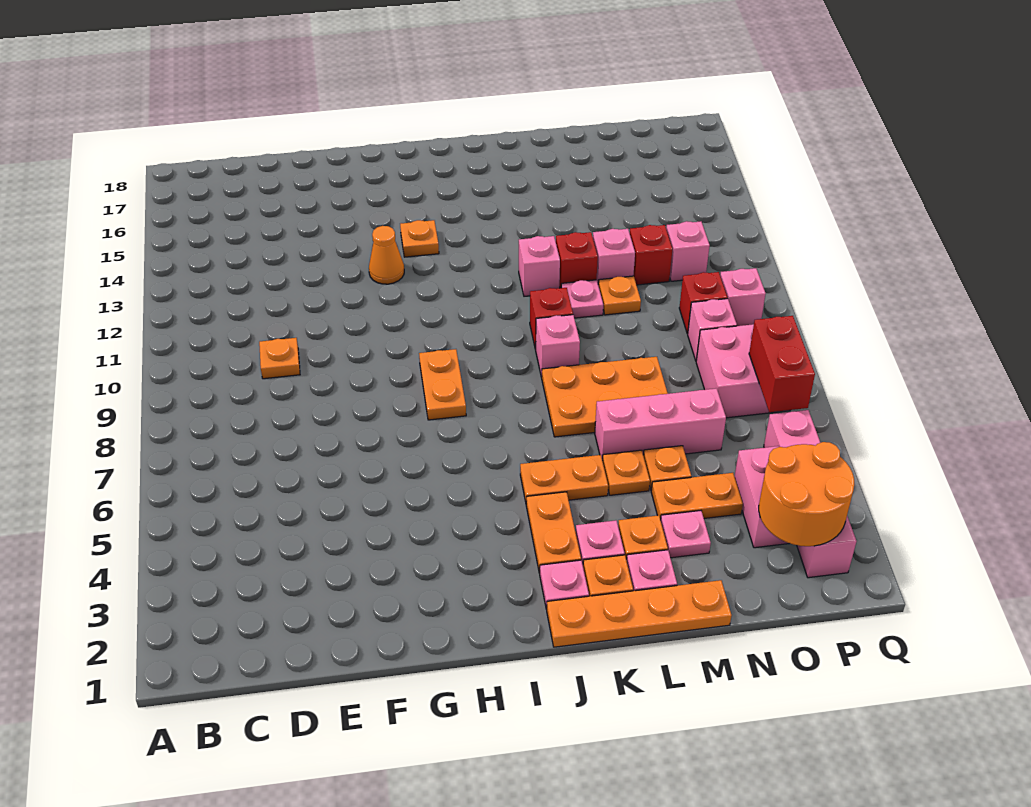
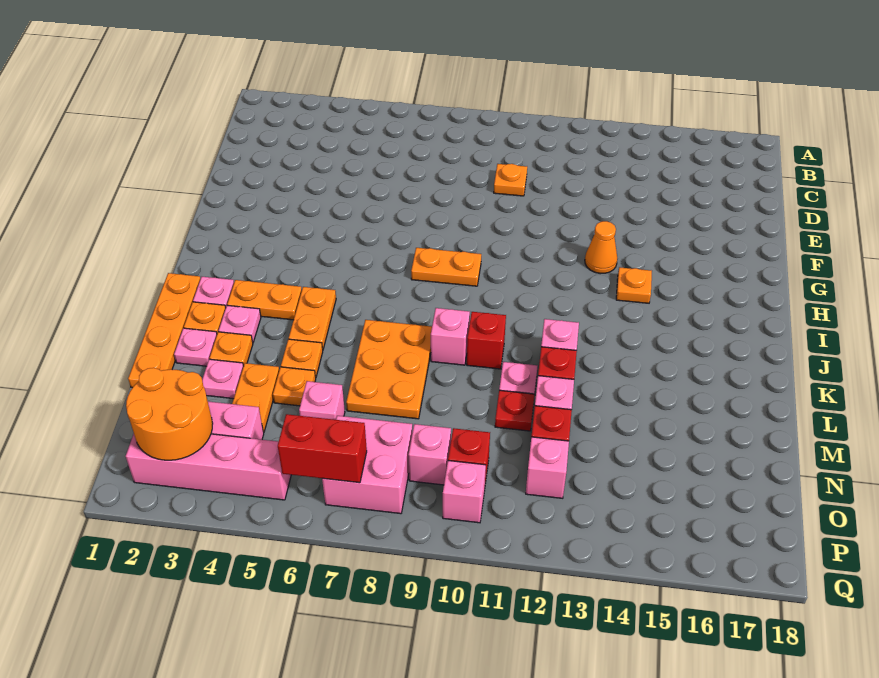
pink brick L6:N6 level 1 -> pink brick N6 level 1
orange plate M11 level 1 -> red plate M11 level 1

